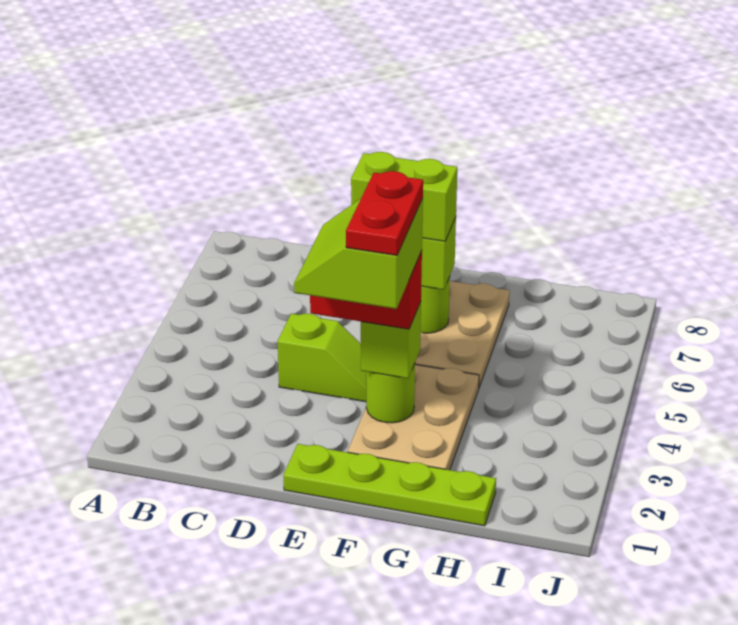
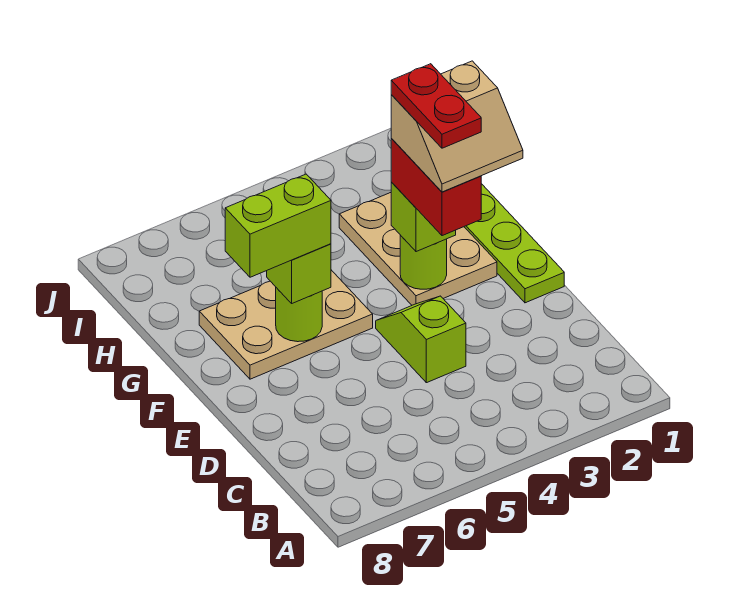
lime slope E2:F3 level 5 top F -> tan slope E2:F3 level 5 top F
lime brick E6:F6 level 4 -> lime brick F6:F7 level 4
tan plate F2:G4 level 1 -> tan plate F2:H3 level 1
red plate F2:F3 level 6 -> red plate E3:F3 level 6

